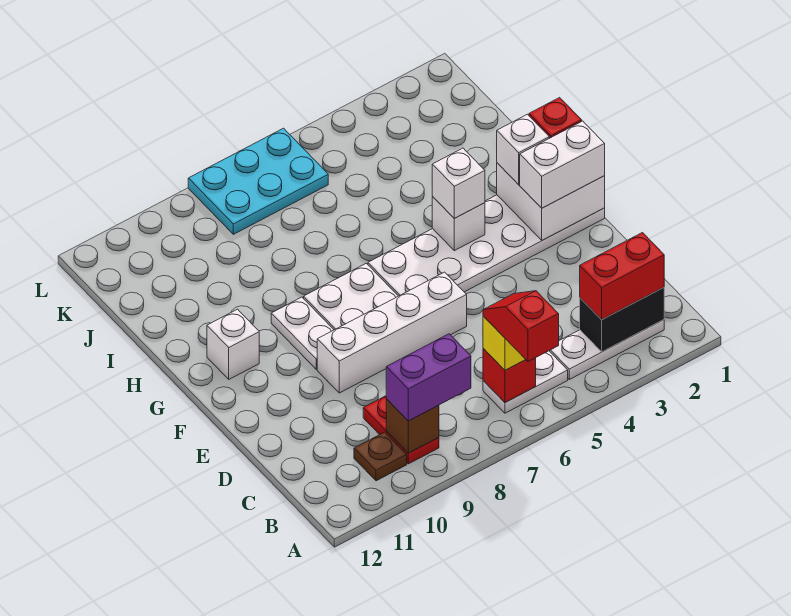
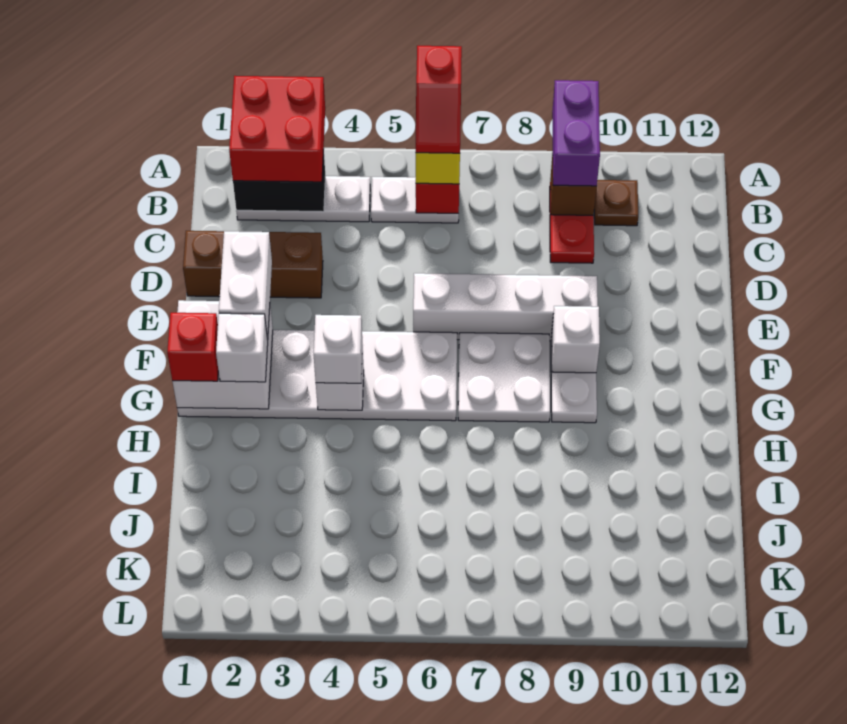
red brick B2:B3 level 3 -> red brick A2:B3 level 3
purple brick B8:B9 level 3 -> purple brick A9:B9 level 3
none -> brown brick D1:D3 level 1
white brick F1:F2 level 3 -> white brick E2:F2 level 3
white brick G11 level 1 -> white brick F9 level 2
cyan plate K6:L8 level 1 -> none

